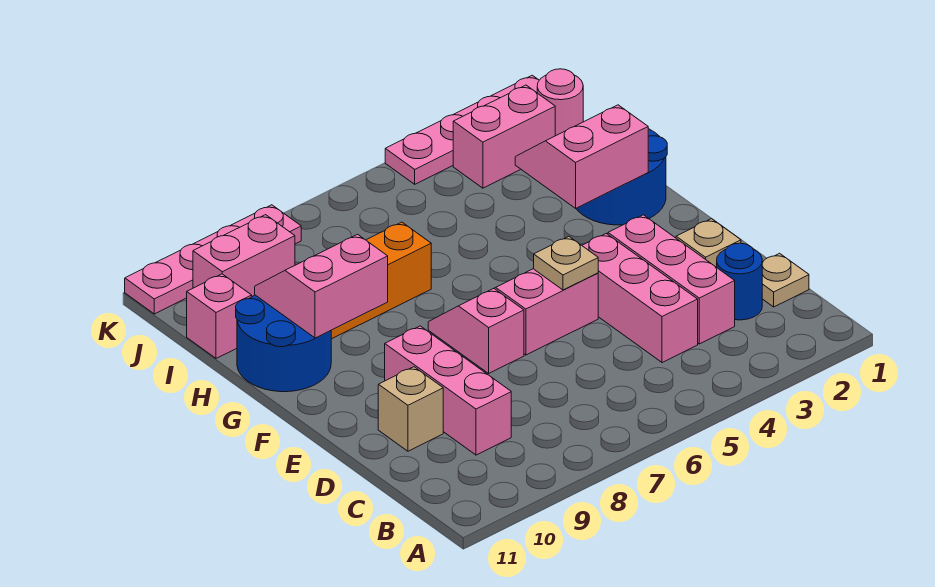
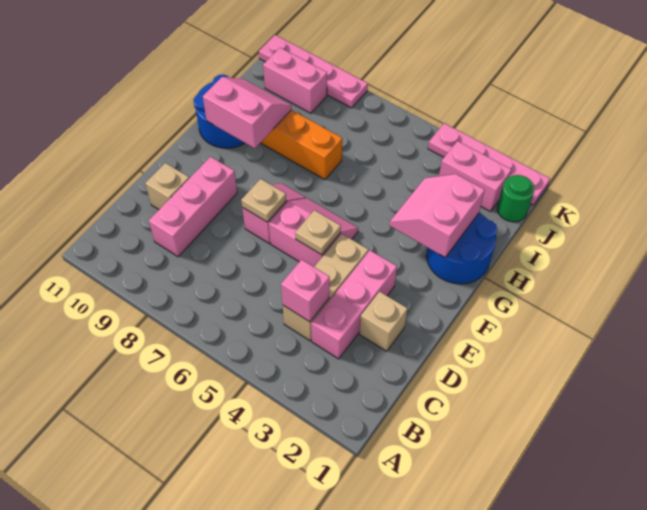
tan plate C1 level 1 -> tan plate E7 level 2
blue round brick C2 level 1 -> none
pink brick C4:E4 level 1 -> tan brick C4:E4 level 1
pink slope G2:H3 level 2 top G -> pink slope G2:H3 level 2 top 2
pink brick I11 level 1 -> pink brick C4 level 2
pink round brick J1 level 1 -> green round brick J1 level 1

